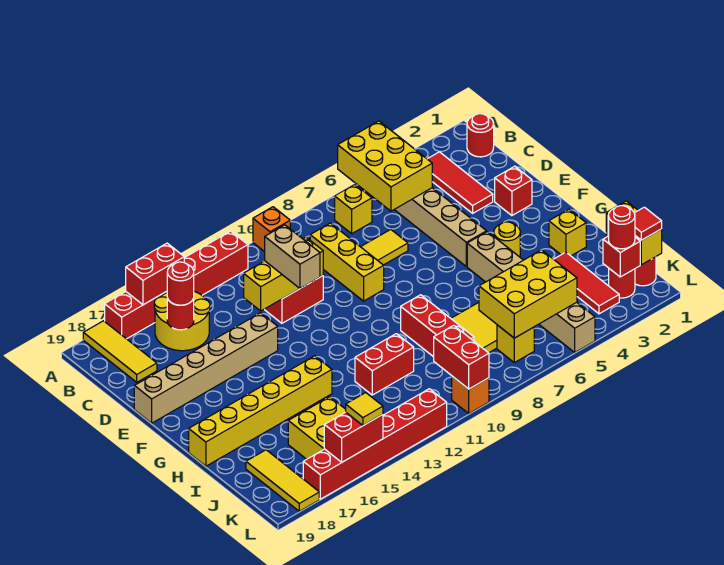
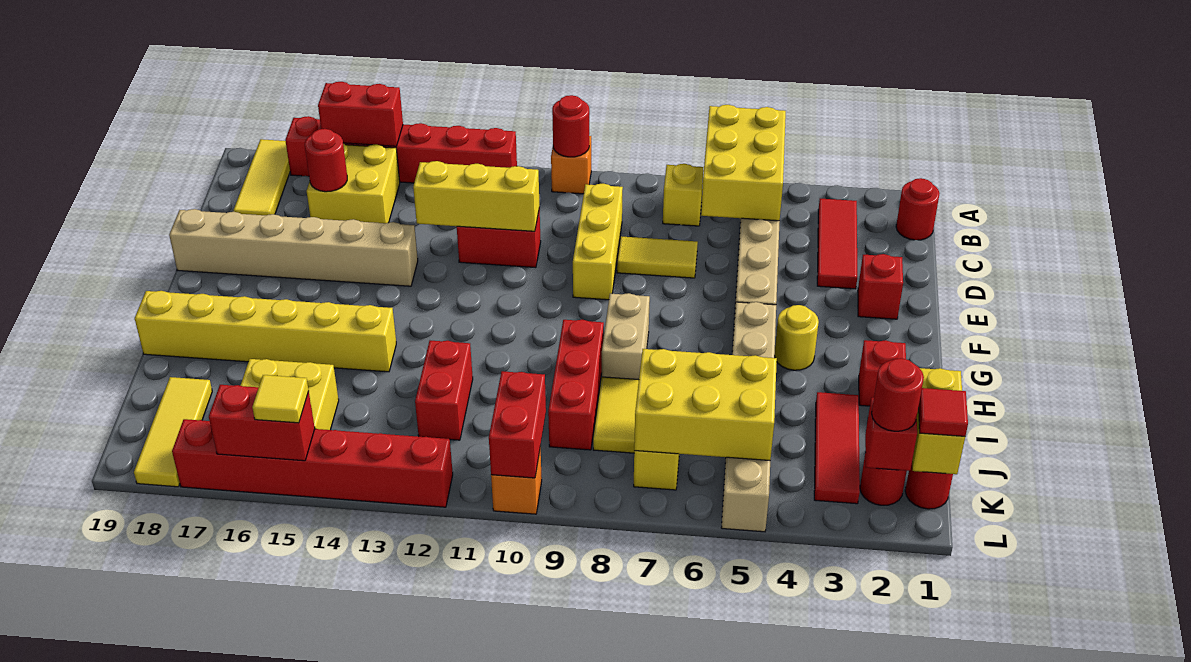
yellow round brick B15:C16 level 1 -> yellow brick B15:C16 level 1
red round brick C16 level 3 -> red round brick A10 level 2
tan brick D12:E12 level 3 -> tan brick G8:H8 level 1
yellow brick H2 level 1 -> red brick H2 level 1
red brick I11:I12 level 1 -> red brick I12:J12 level 1

